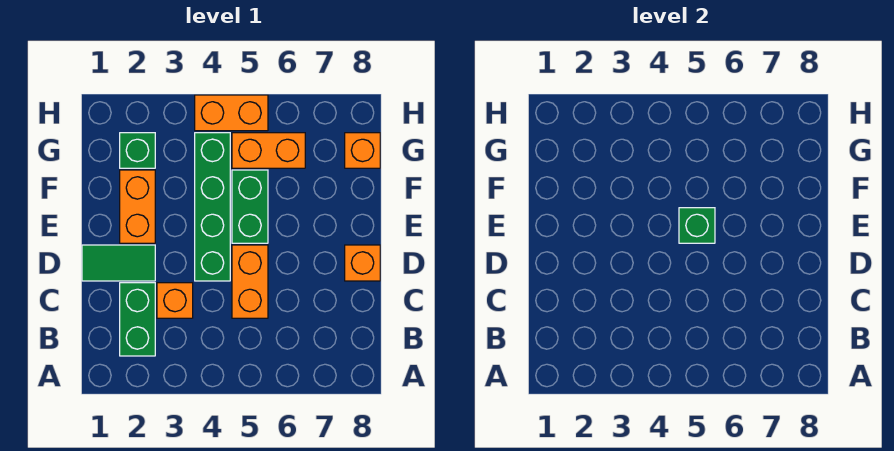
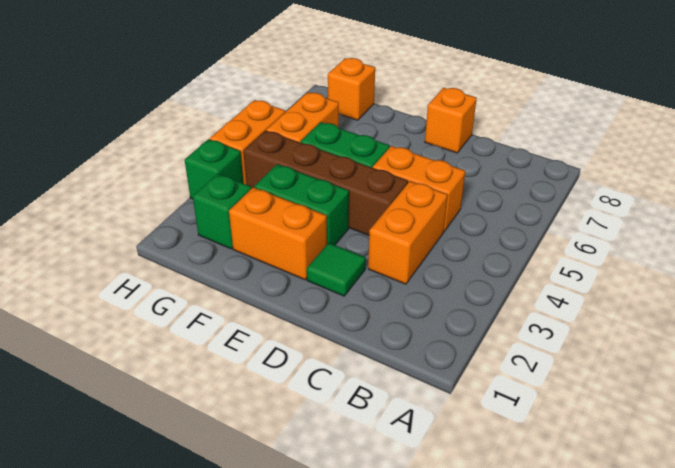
green brick B2:C2 level 1 -> green brick E3:F3 level 1
orange brick C3 level 1 -> orange brick C3:C4 level 1
green tile D1:D2 level 1 -> green tile D2 level 1
green brick D4:G4 level 1 -> brown brick D4:G4 level 1
green brick E5 level 2 -> green brick H3 level 1

